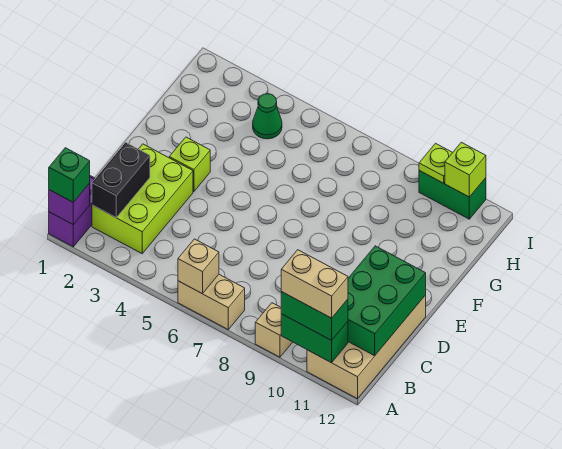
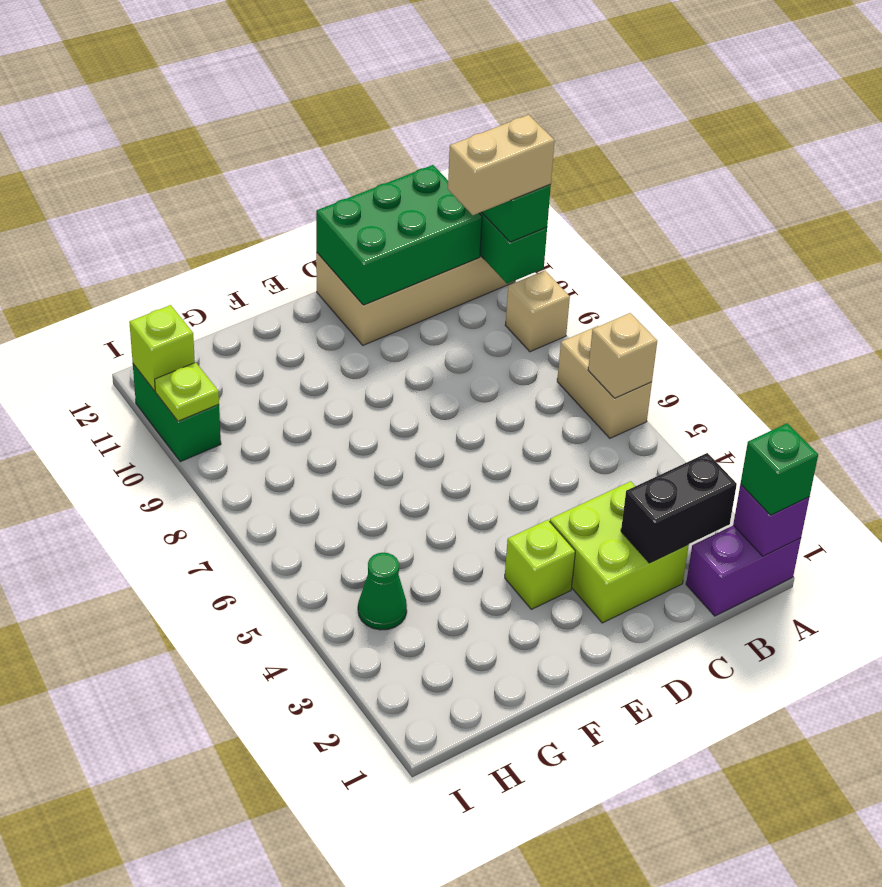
tan brick A10:A11 level 4 -> tan brick A10:B10 level 4
lime brick B2:D3 level 1 -> lime brick C2:D3 level 1

